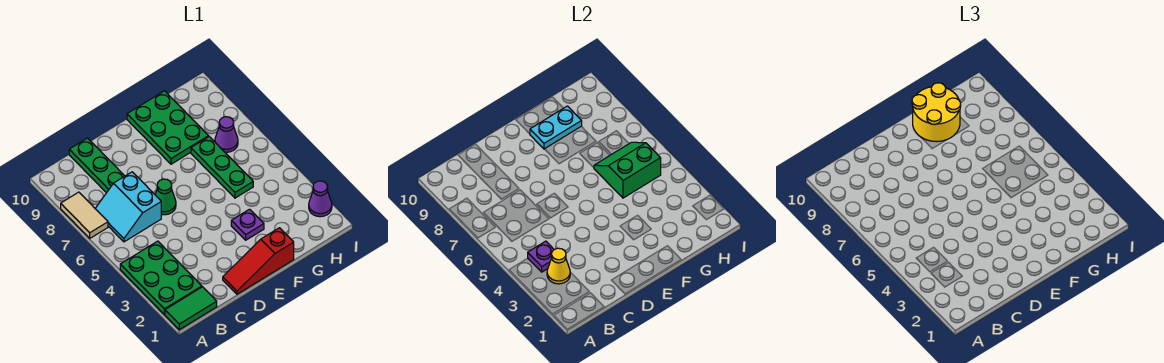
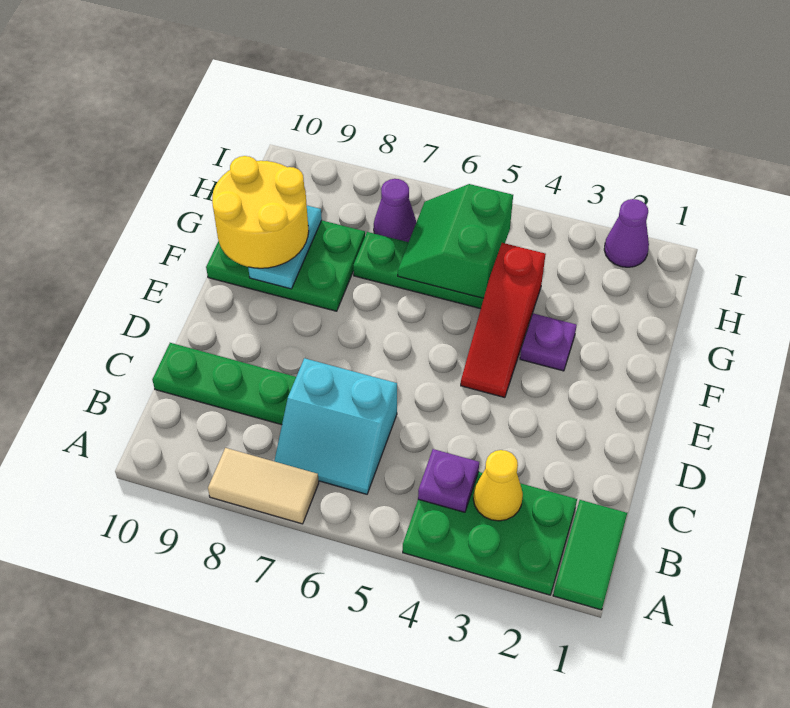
red slope D1:F1 level 1 top F -> red slope E4:G4 level 1 top G
green cone D6 level 1 -> none

